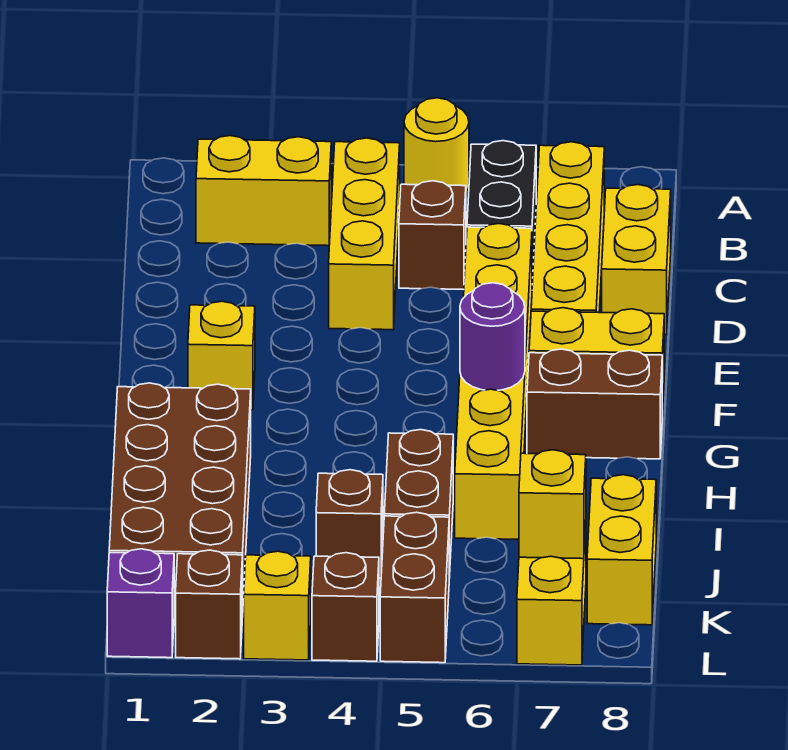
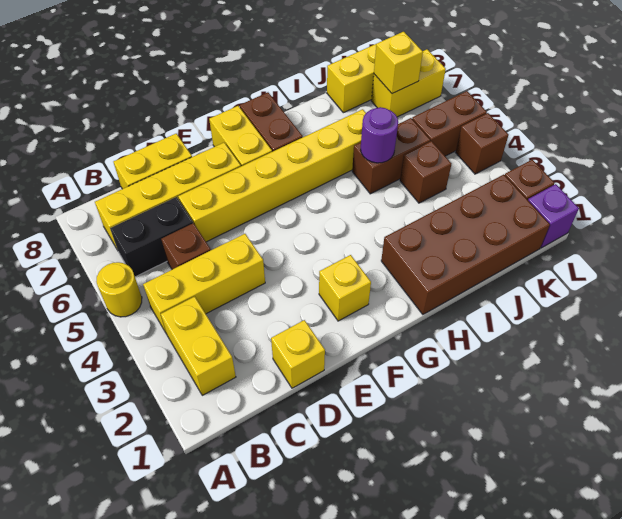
purple round brick G6 level 2 -> purple round brick I5 level 2
yellow brick L3 level 1 -> yellow brick D1 level 1

